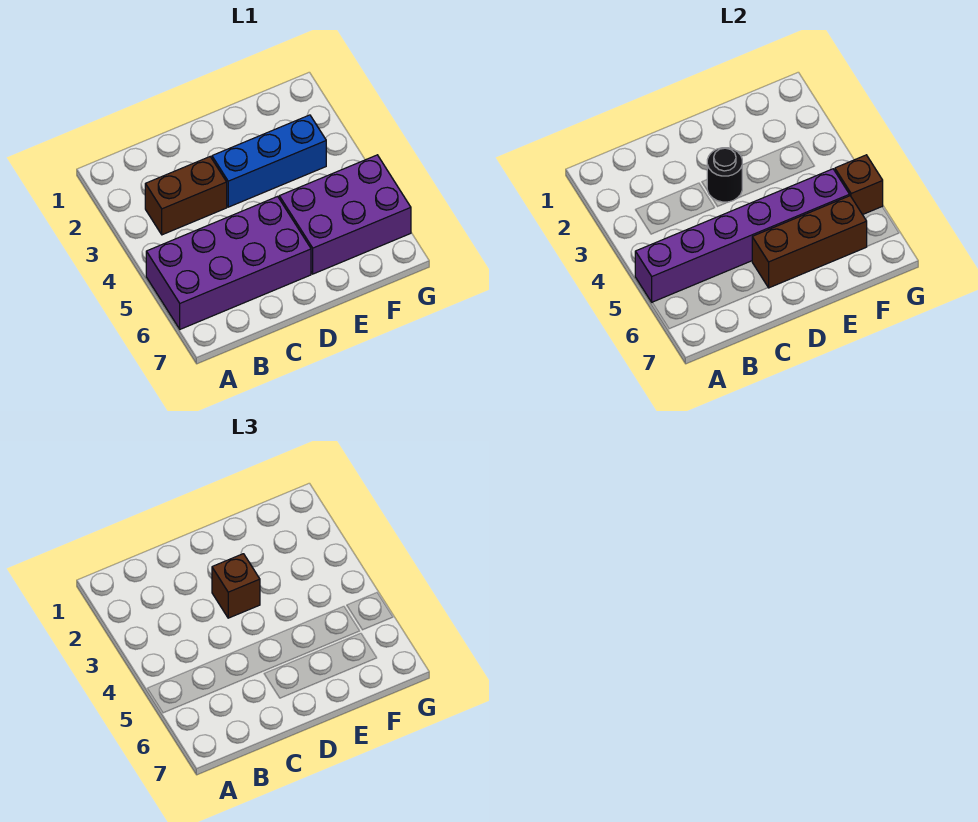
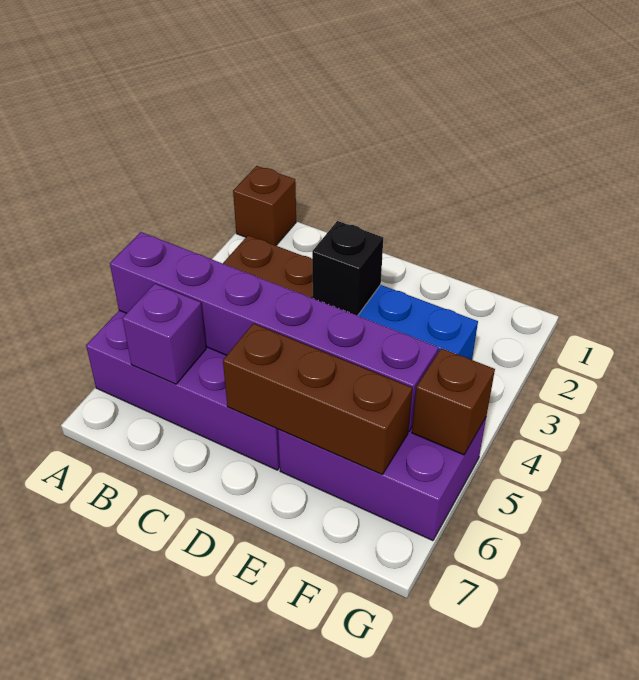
none -> purple brick B6 level 2
black round brick D3 level 2 -> black brick D3 level 2
brown brick D3 level 3 -> brown brick A1 level 1

